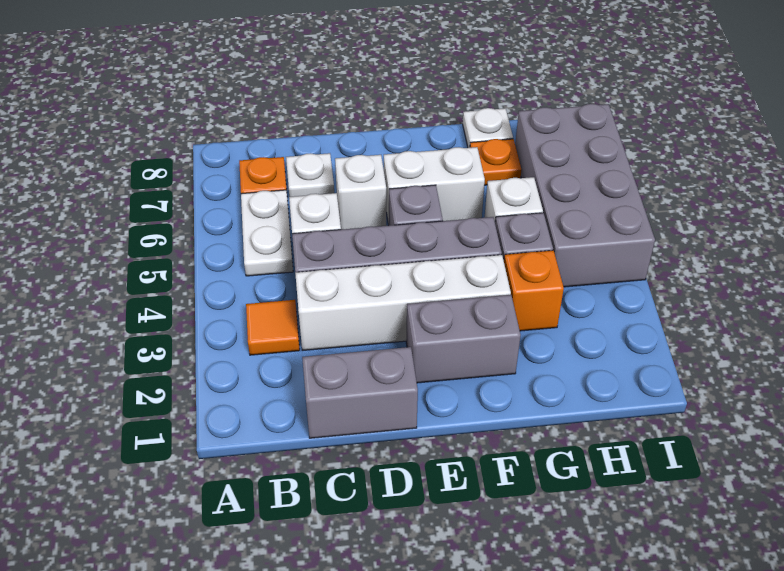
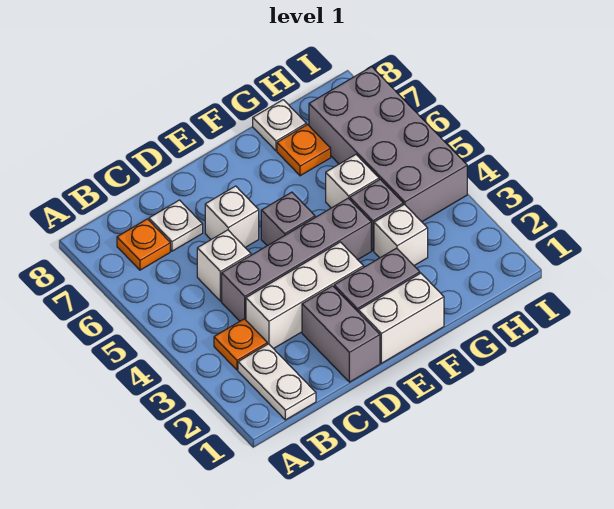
orange tile B3 level 1 -> orange plate B3 level 1
white plate B5:B6 level 1 -> white plate B1:B2 level 1
grey brick C1:D1 level 1 -> grey brick D1:D2 level 1
white brick C3:F3 level 1 -> white brick C3:E3 level 1
white brick E6:F6 level 1 -> white brick E1:F1 level 1
orange brick G3 level 1 -> white brick G3 level 1

